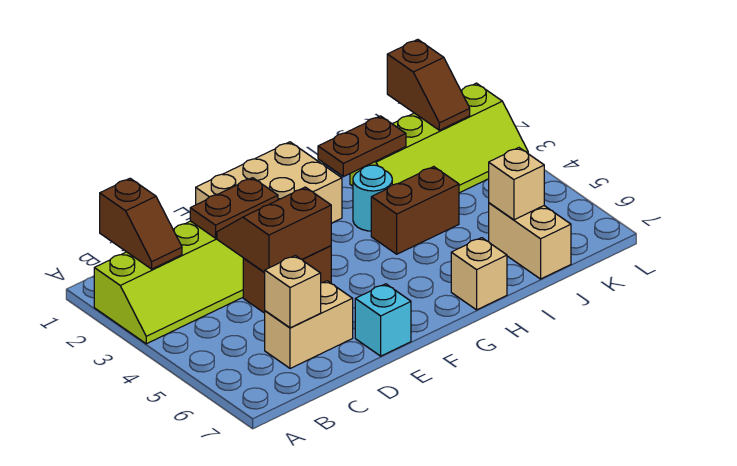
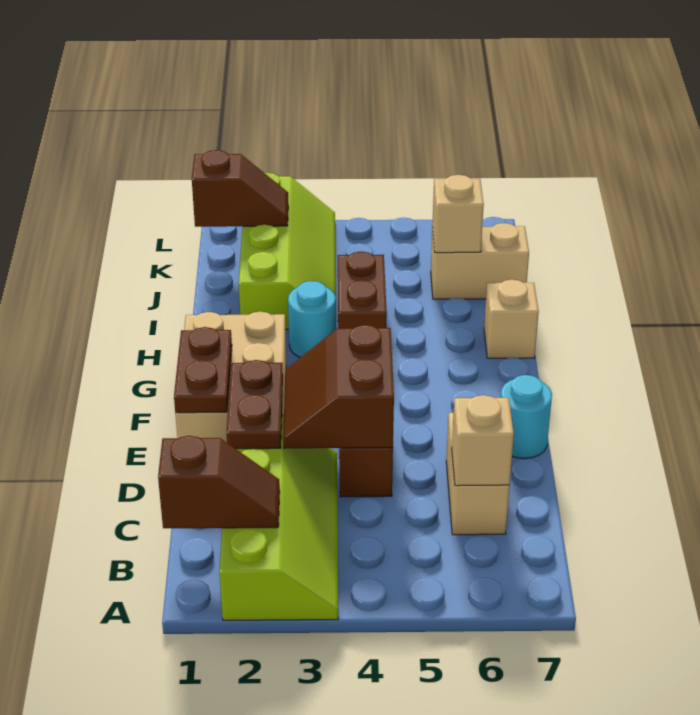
cyan brick E7 level 1 -> cyan round brick E7 level 1
brown plate H2:I2 level 2 -> brown plate E1:F1 level 2

